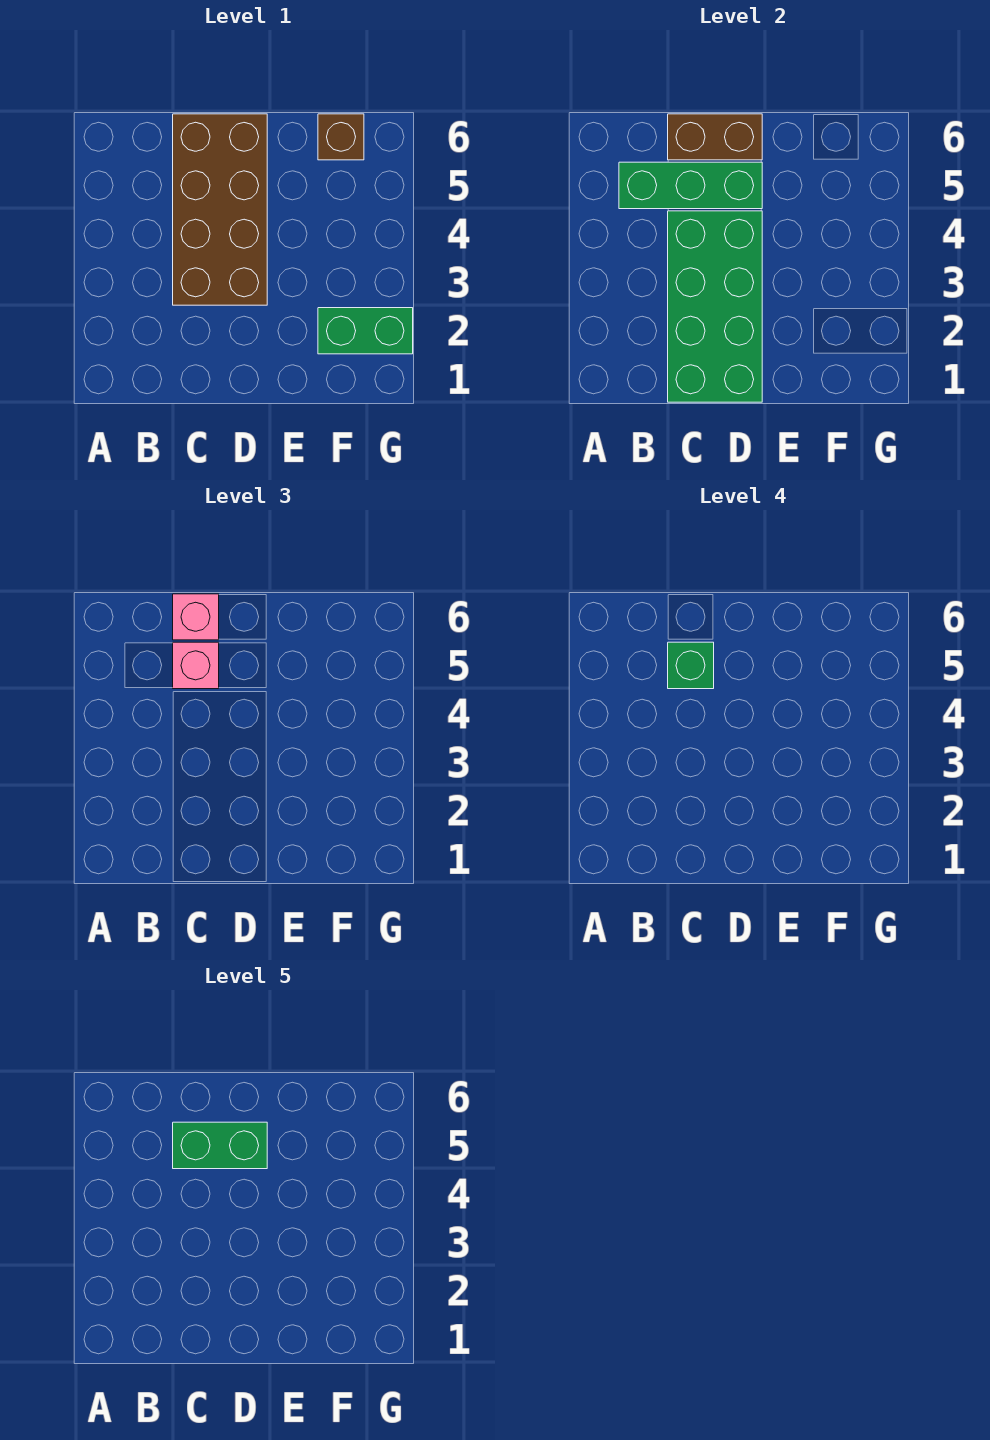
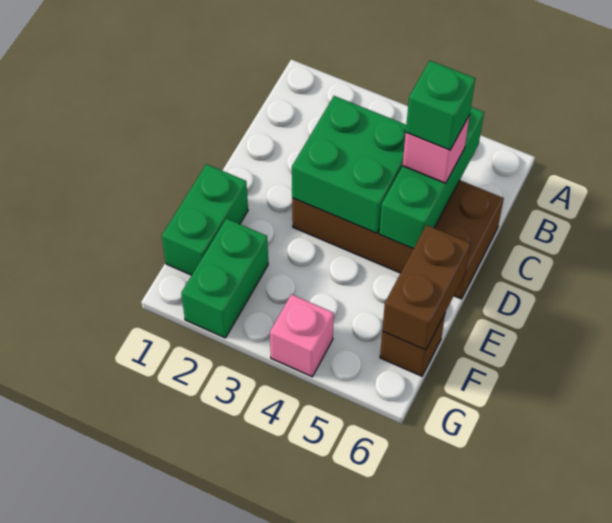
green brick C1:D4 level 2 -> green brick C3:D4 level 2
green brick C5:D5 level 5 -> green brick E1:F1 level 1
brown brick C6:D6 level 2 -> brown brick E6:F6 level 2
pink brick C6 level 3 -> pink brick G4 level 1

